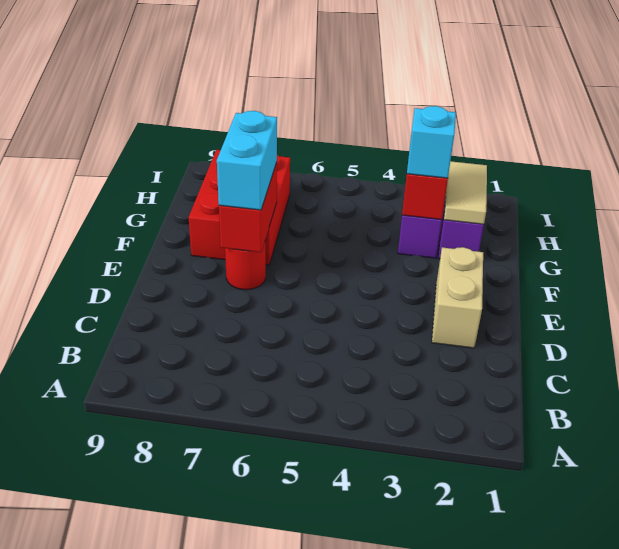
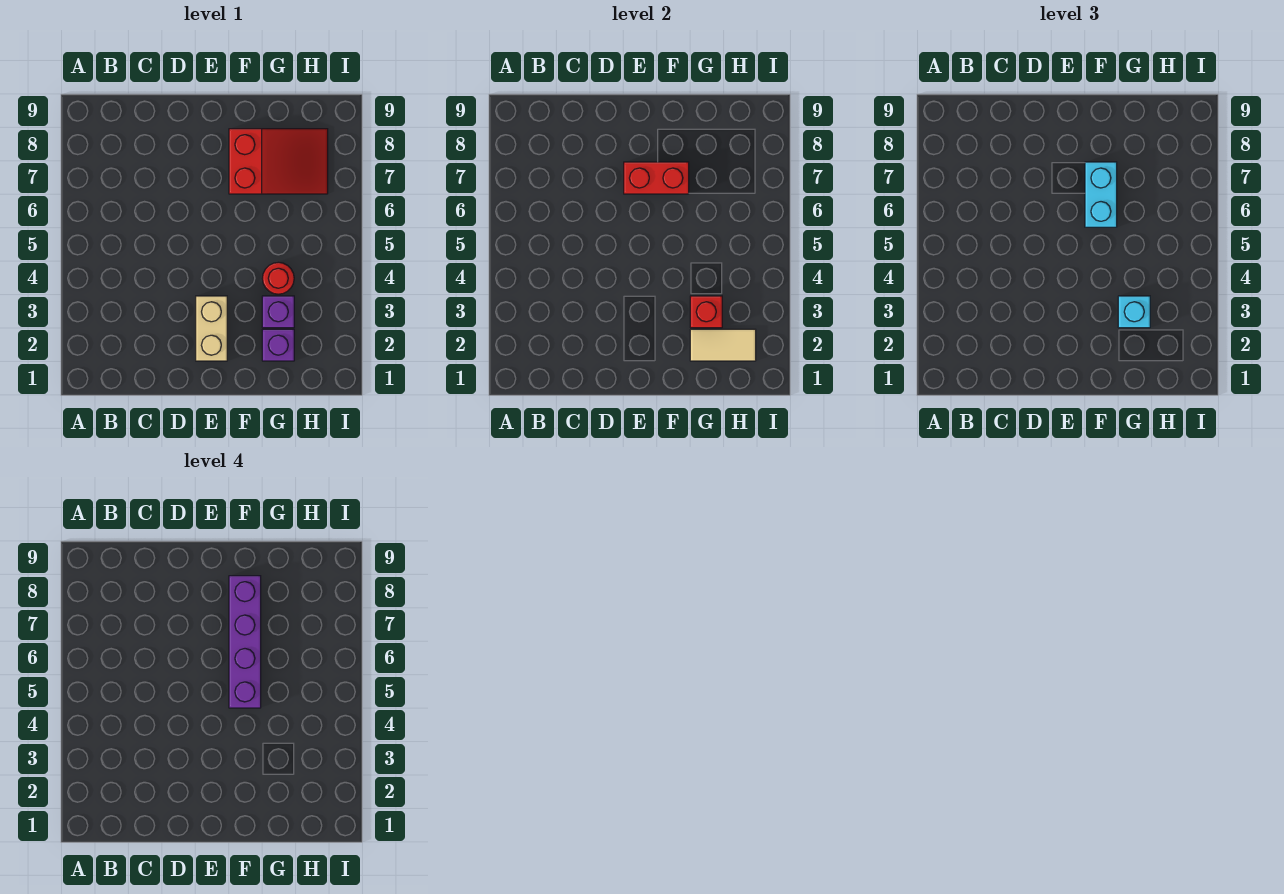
tan brick D2:E2 level 1 -> tan brick E2:E3 level 1
red round brick E7 level 1 -> red round brick G4 level 1
cyan brick E7:F7 level 3 -> cyan brick F6:F7 level 3
none -> purple brick F5:F8 level 4
red brick F7:H8 level 1 -> red slope F7:H8 level 1 top F

